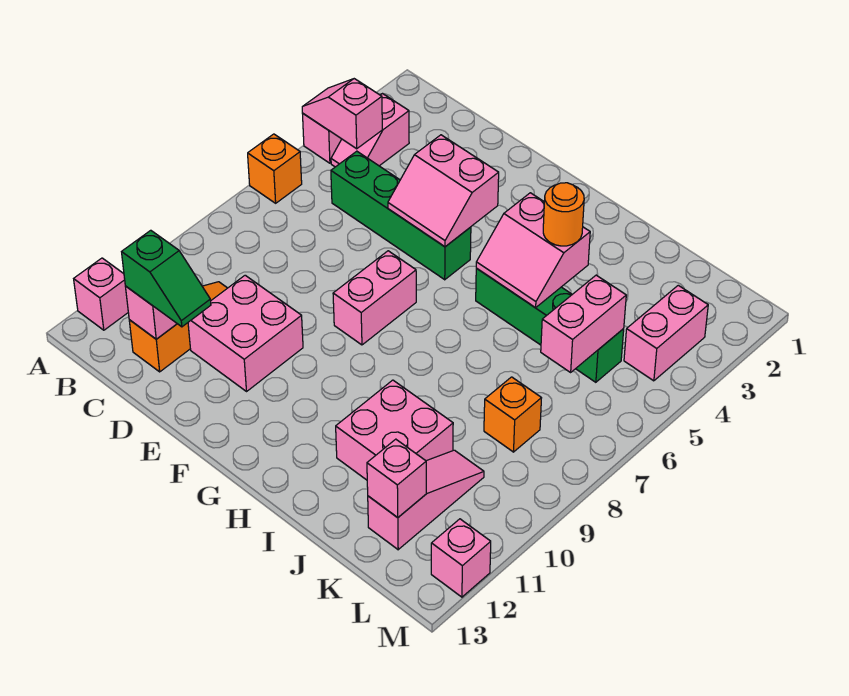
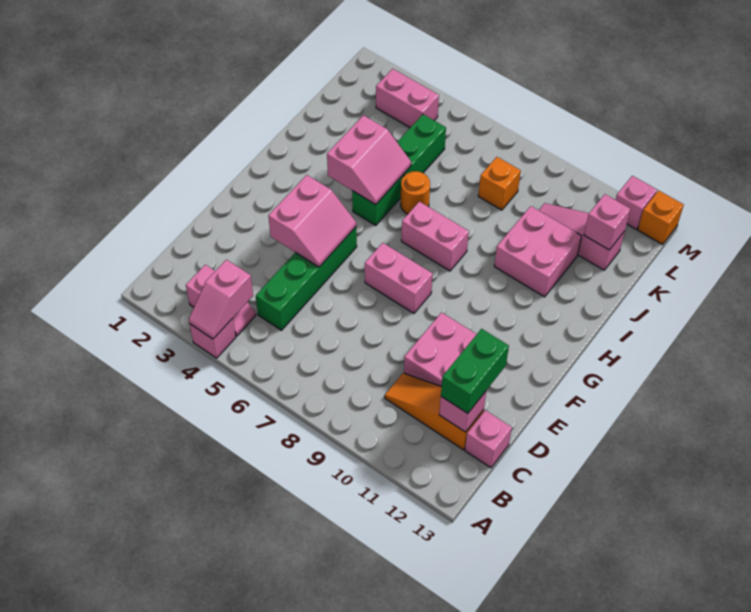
orange brick A6 level 1 -> orange brick M13 level 1
pink brick A12 level 1 -> pink brick C13 level 1
green slope C12:D12 level 3 top C -> green brick C12:D12 level 3
orange round brick I4 level 3 -> orange round brick I6 level 1
pink brick K5:K6 level 2 -> pink brick H7:H8 level 1

